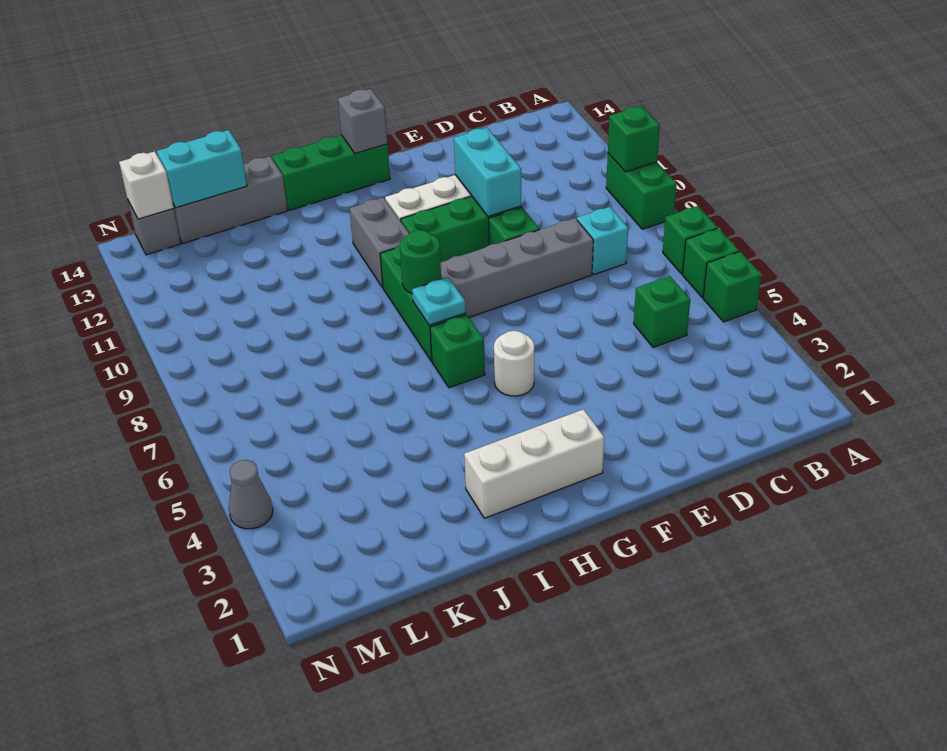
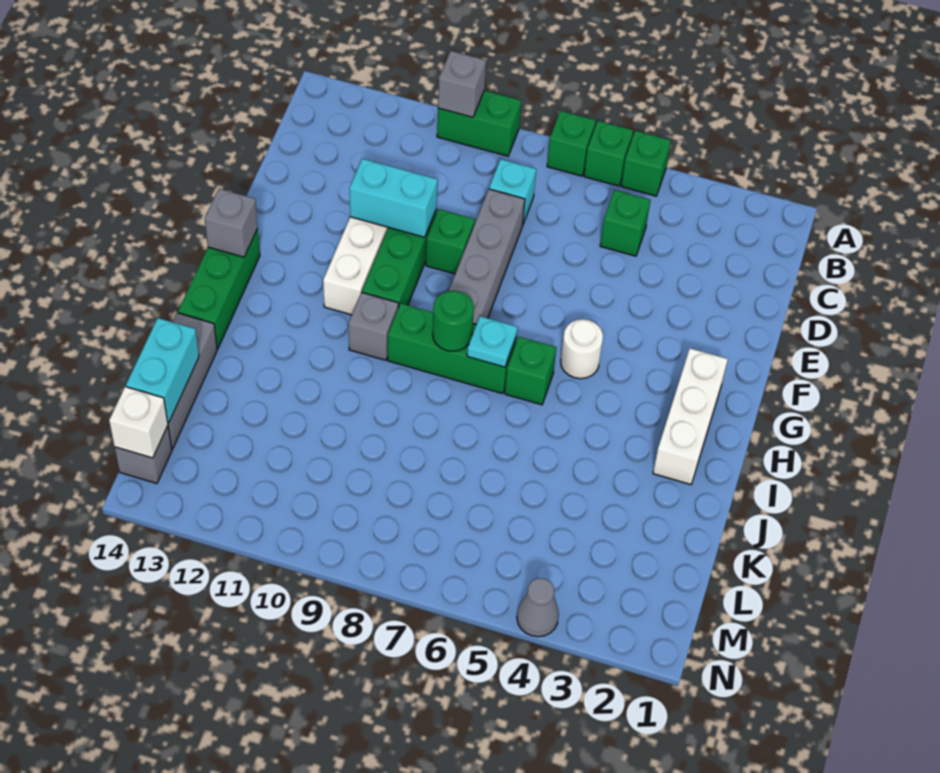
green brick A10 level 2 -> grey brick A10 level 2
grey brick H10:H11 level 1 -> grey brick H10 level 1

